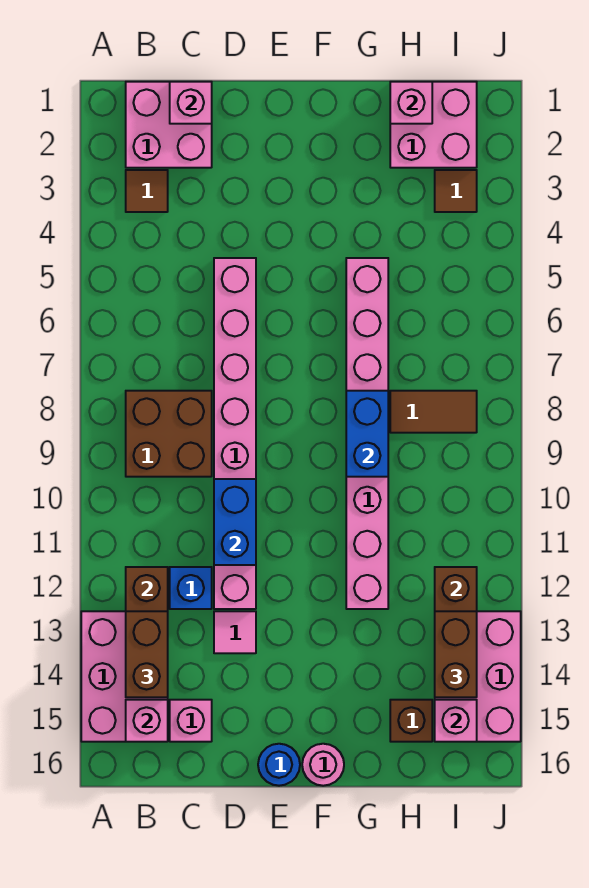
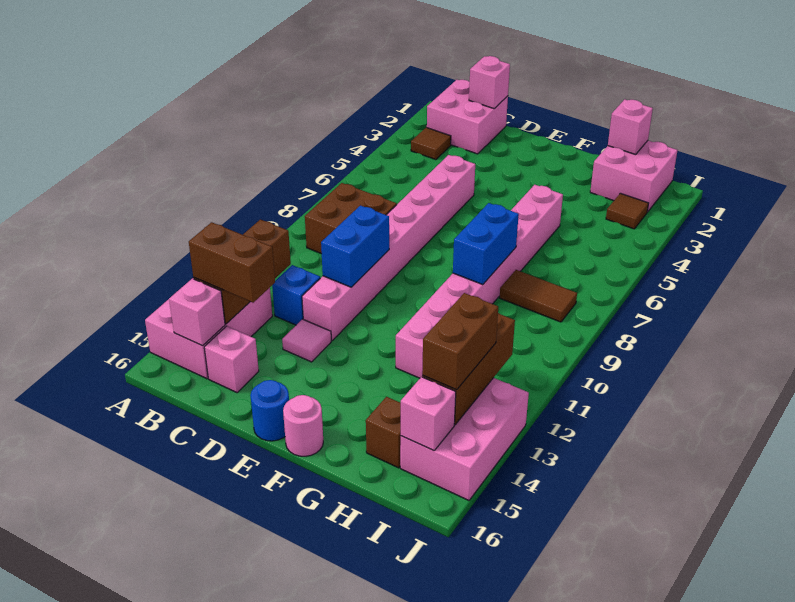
brown brick B13:B14 level 3 -> brown brick B14:C14 level 3

